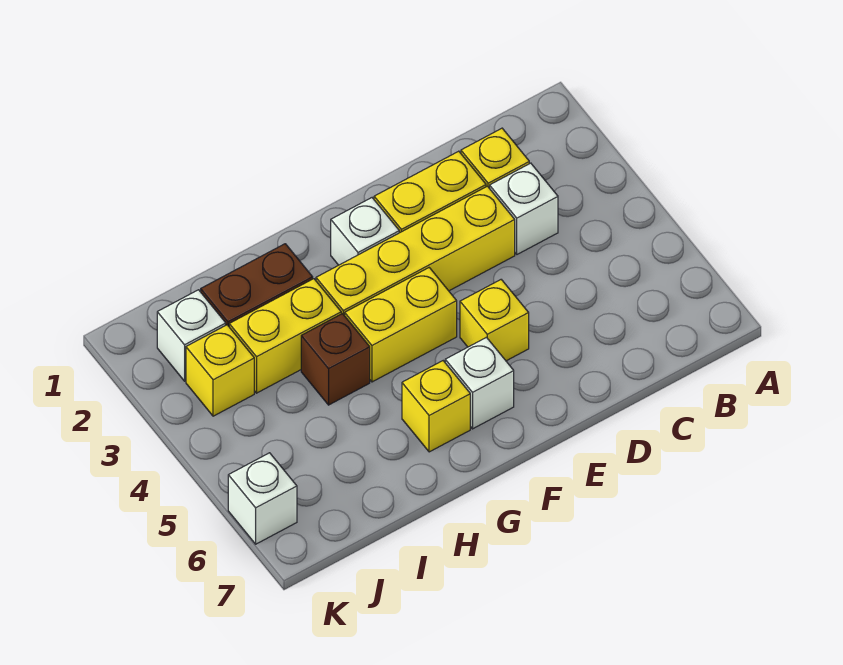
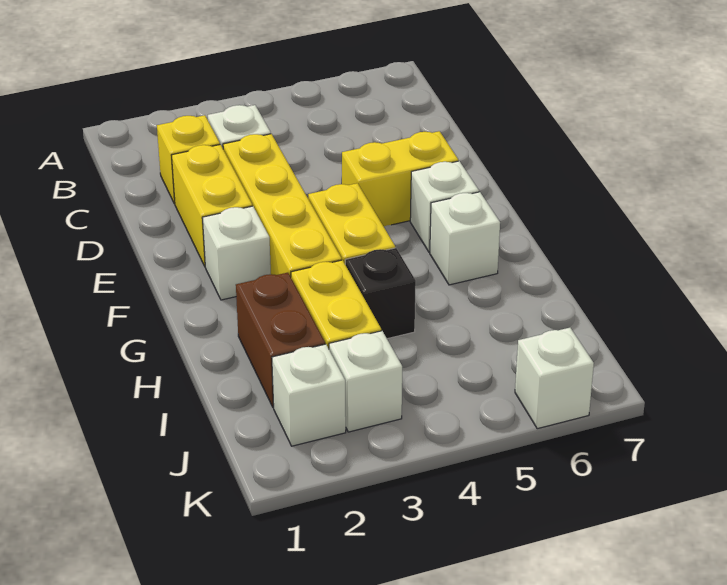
yellow brick E5 level 1 -> yellow brick E5:E6 level 1
yellow brick G6 level 1 -> white brick G6 level 1
brown brick H4 level 1 -> black brick H4 level 1
yellow brick J3 level 1 -> white brick J3 level 1

